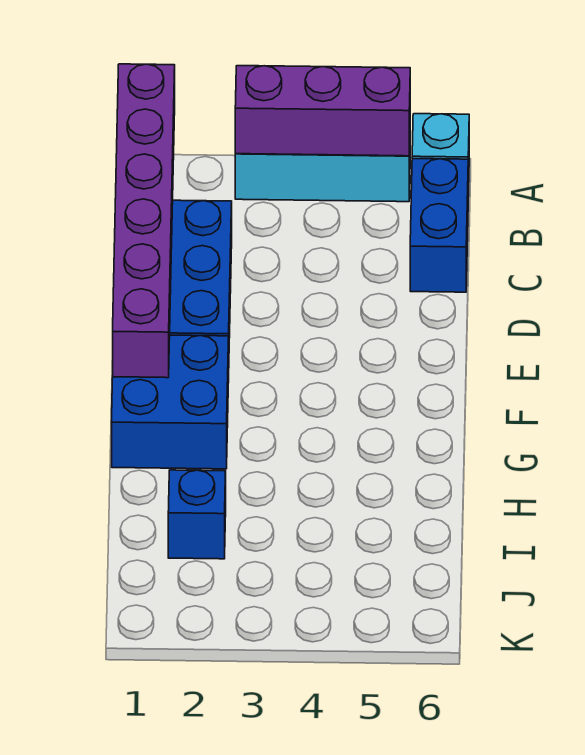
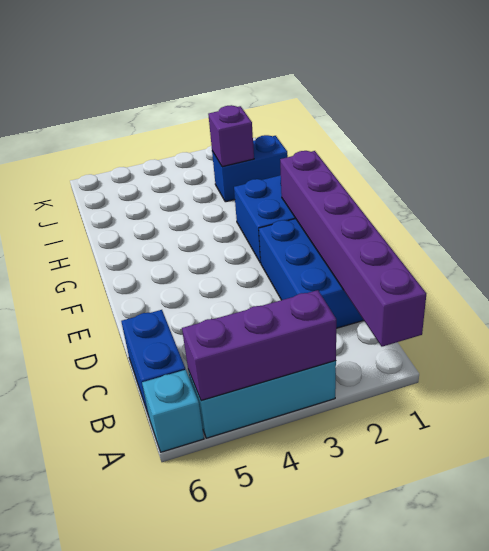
blue brick I2 level 1 -> blue brick I1:I2 level 1
none -> purple brick I2 level 2

